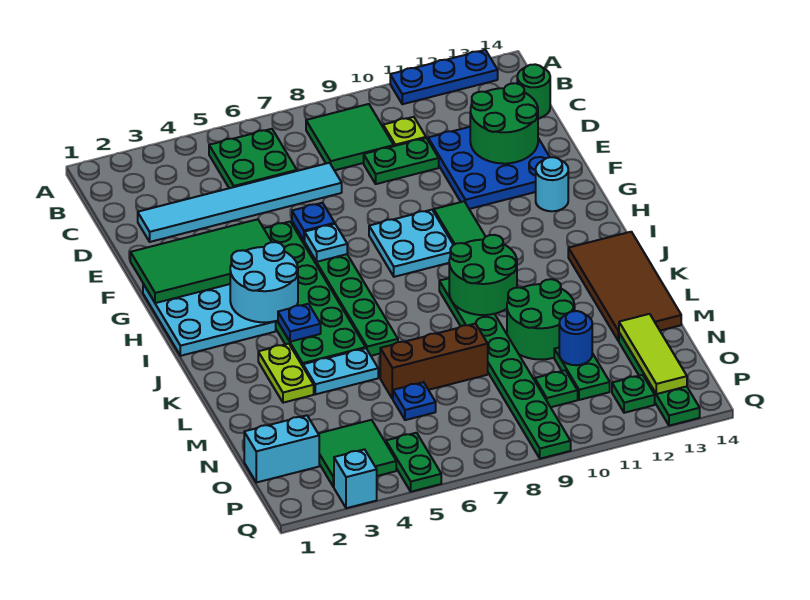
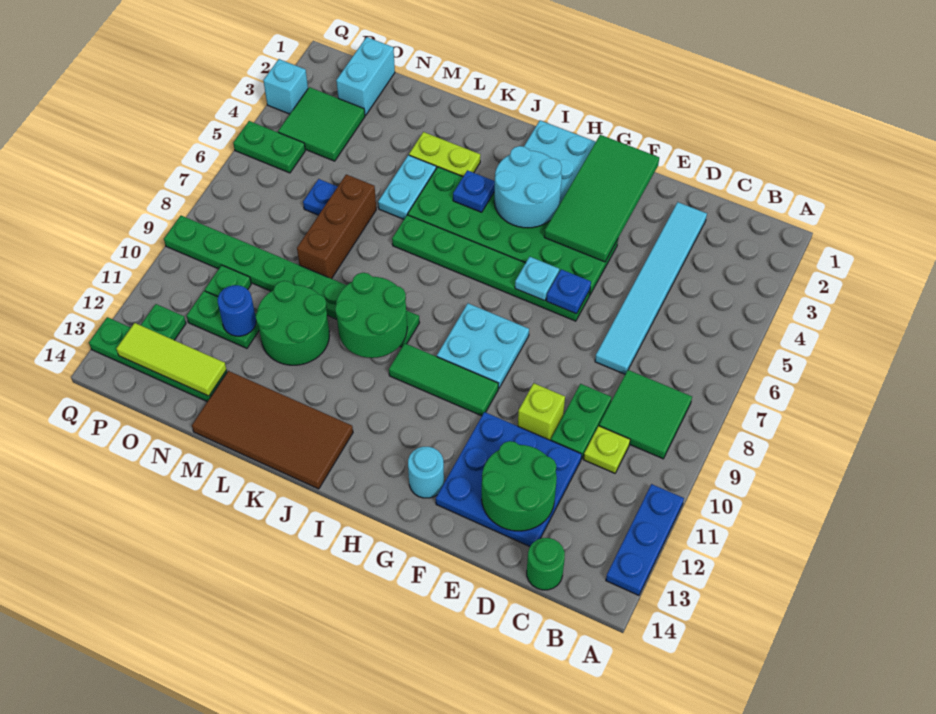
green plate B5:C6 level 1 -> none
none -> lime brick E10 level 1

